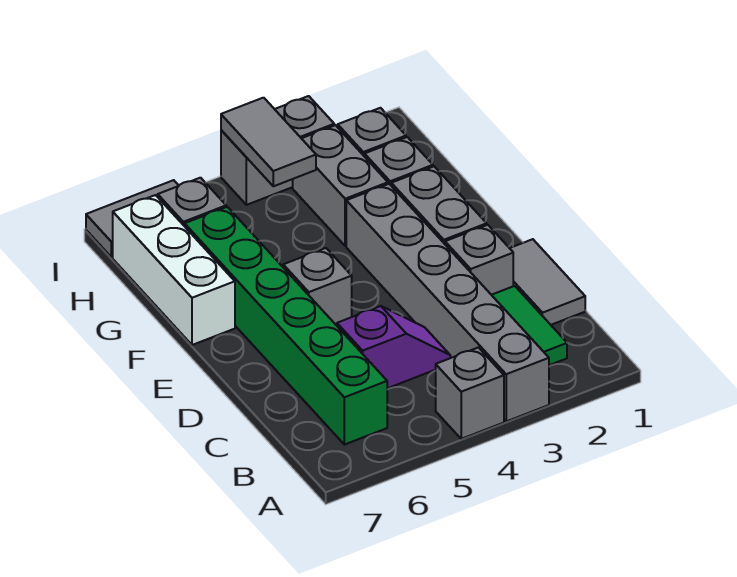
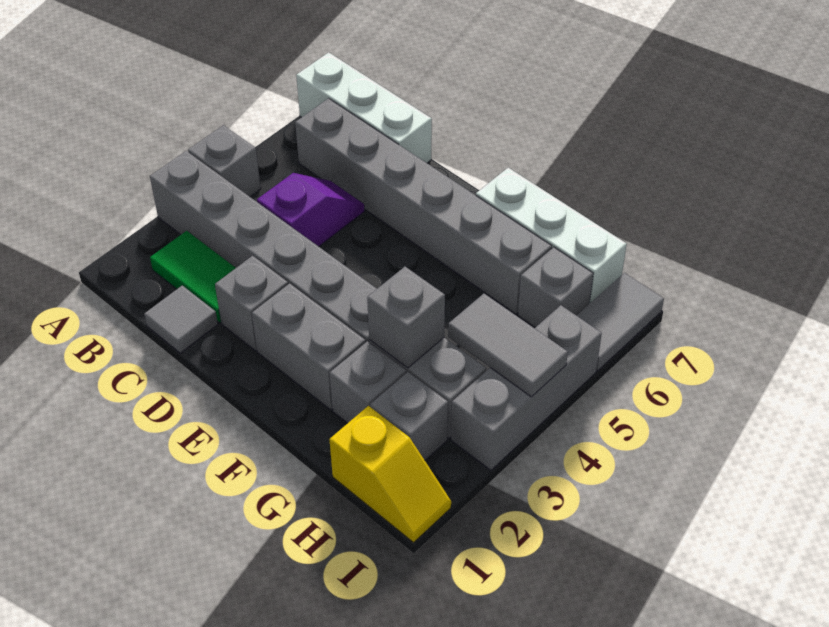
none -> white brick A7:C7 level 1
green brick B6:G6 level 1 -> grey brick B6:G6 level 1
grey tile C1:D1 level 1 -> grey tile C1 level 1
purple slope C4:C5 level 1 top 5 -> purple slope C4:C5 level 1 top 4
grey brick E5 level 1 -> grey brick G3 level 2
none -> yellow slope H1:I1 level 1 top H
grey brick I3:I4 level 1 -> grey brick I3:I5 level 1

